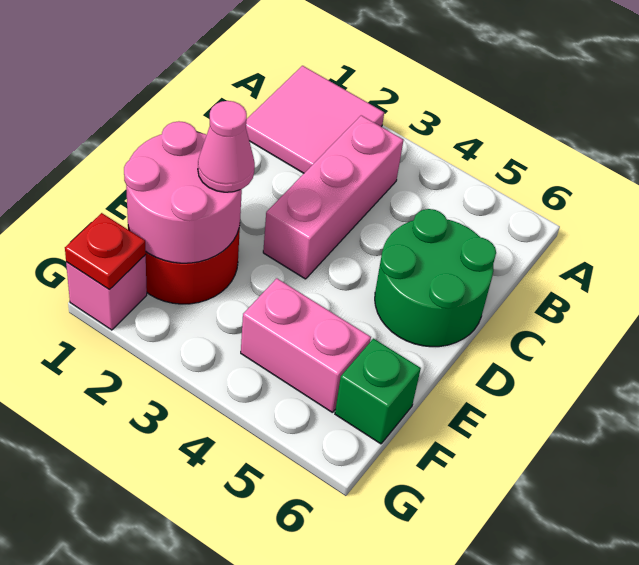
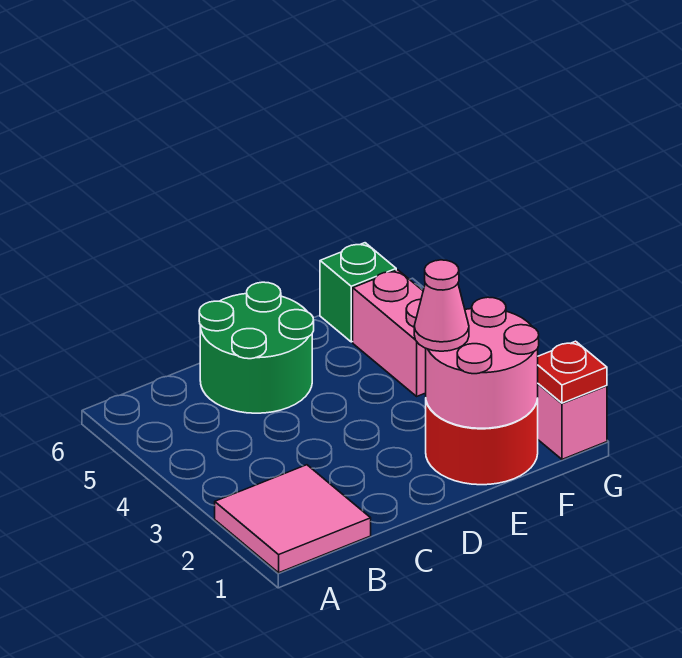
pink brick B3:D3 level 1 -> none

